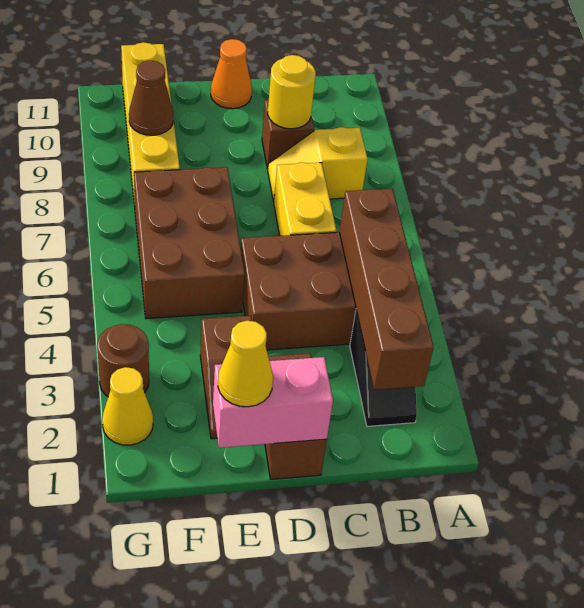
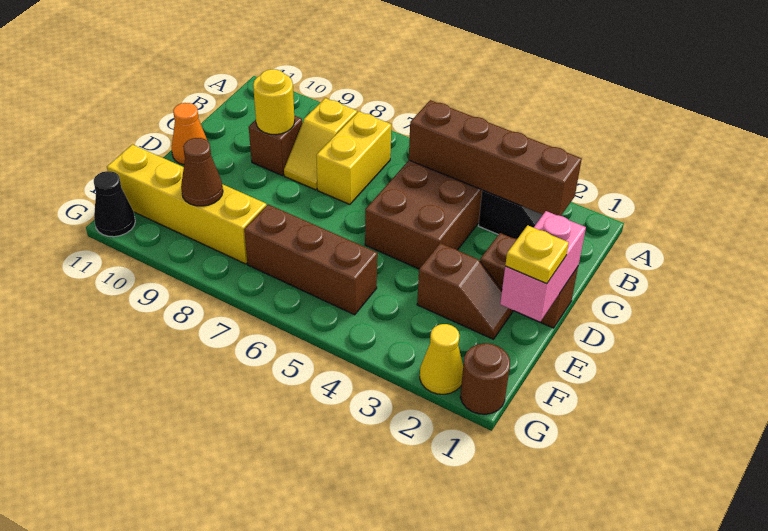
yellow brick C6:C7 level 1 -> yellow brick B7:C7 level 1
yellow cone E1 level 3 -> yellow plate E1 level 3
brown brick E5:F7 level 1 -> brown brick F5:F7 level 1
brown round brick G3 level 1 -> brown round brick G1 level 1
none -> black cone G11 level 1

